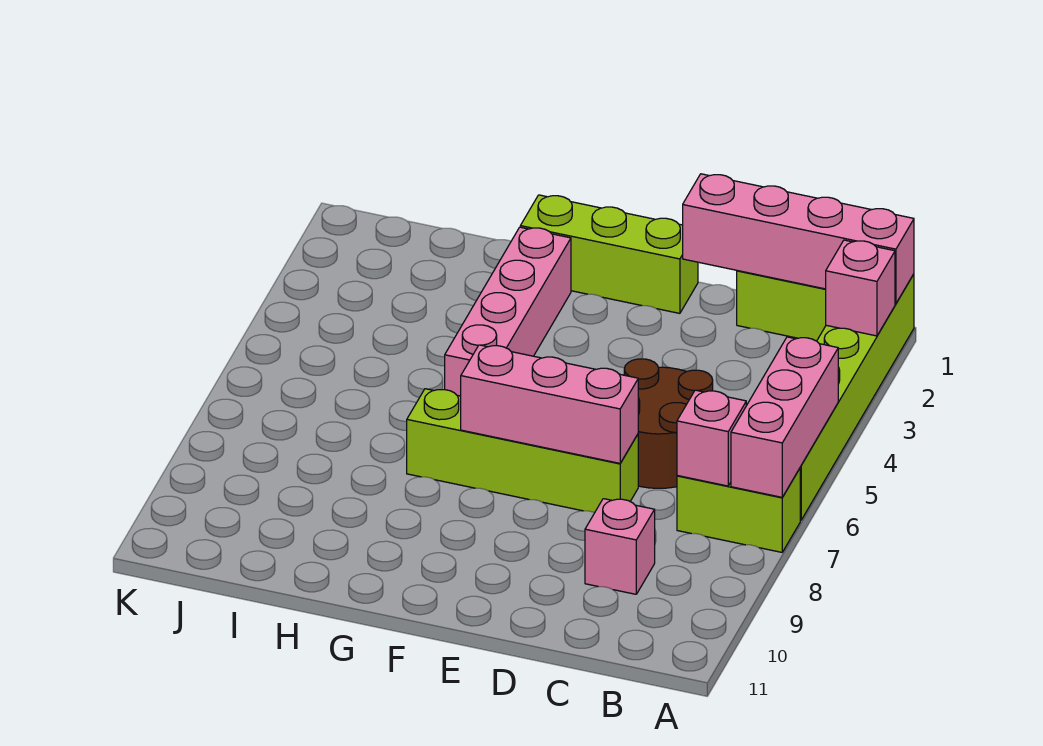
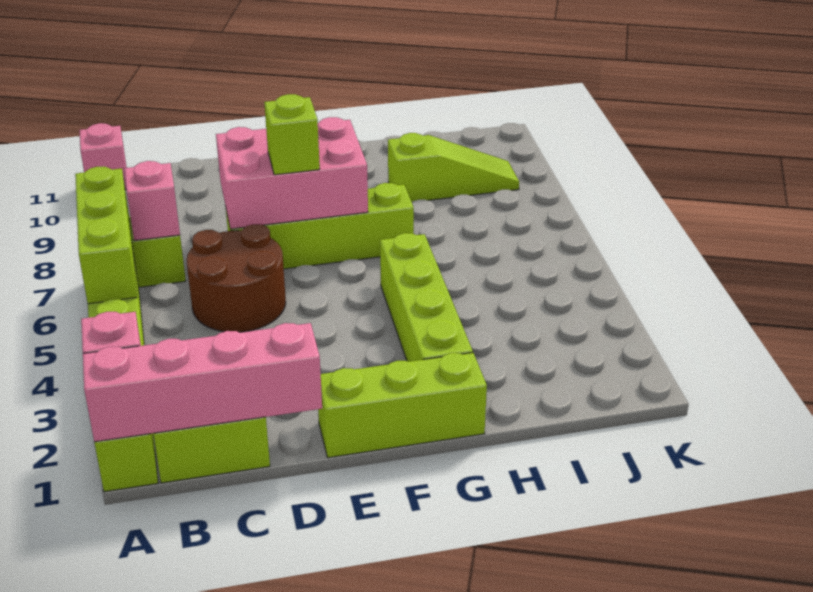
pink brick A5:A7 level 2 -> lime brick A5:A7 level 2
pink brick C9 level 1 -> pink brick A11 level 1
pink brick D7:F7 level 2 -> pink brick D7:F8 level 2
none -> lime brick E7 level 3
pink brick G2:G5 level 1 -> lime brick G2:G5 level 1
none -> lime slope H9:J9 level 1 top H

